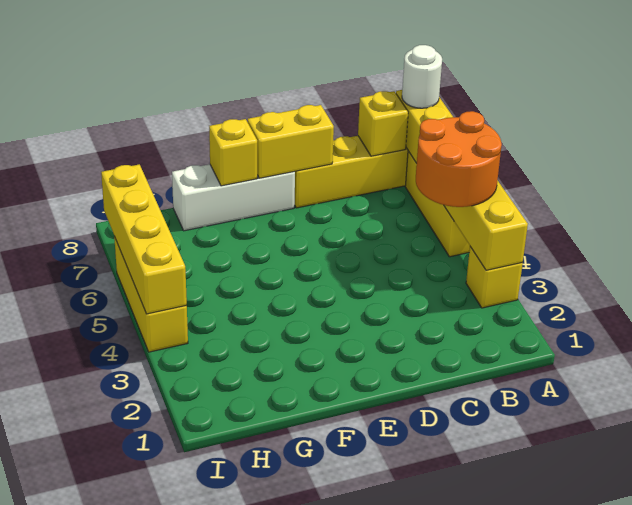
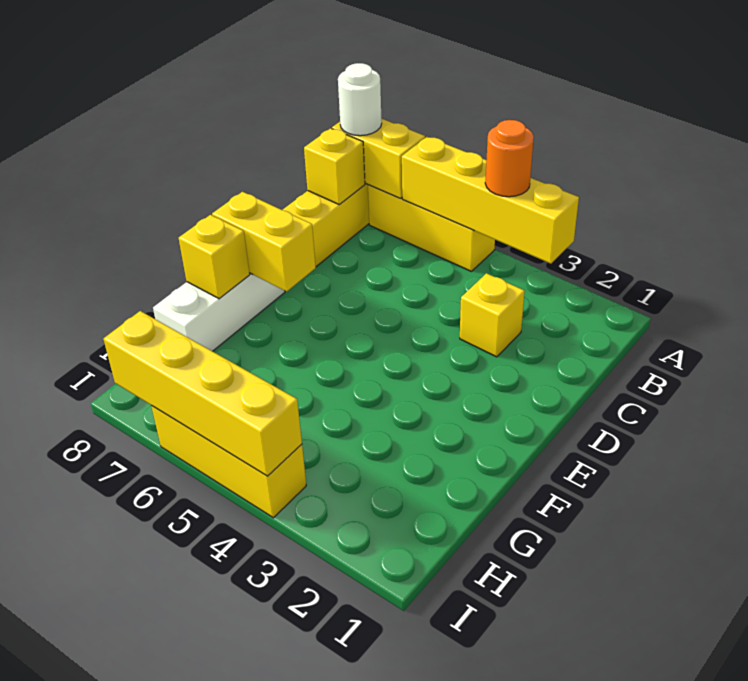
yellow brick A3 level 1 -> yellow brick C3 level 1
orange round brick A4:B5 level 3 -> orange round brick A4 level 3
yellow brick D8:E8 level 2 -> yellow brick E7:E8 level 2

